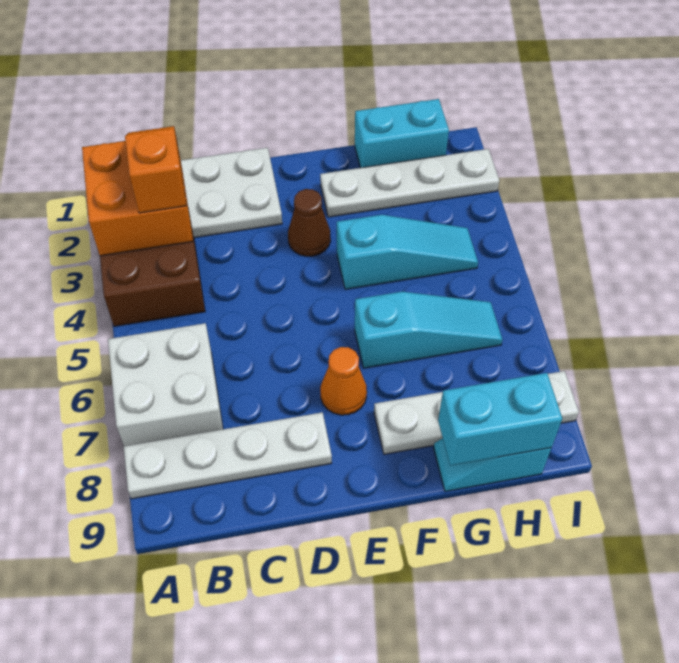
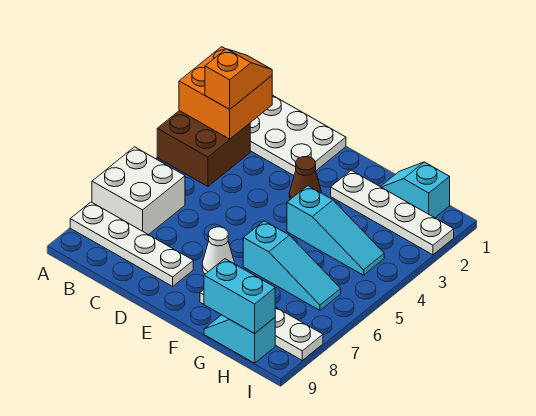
orange cone E7 level 1 -> white cone E7 level 1
cyan brick G1:H1 level 1 -> cyan slope G1:H1 level 1 top H

